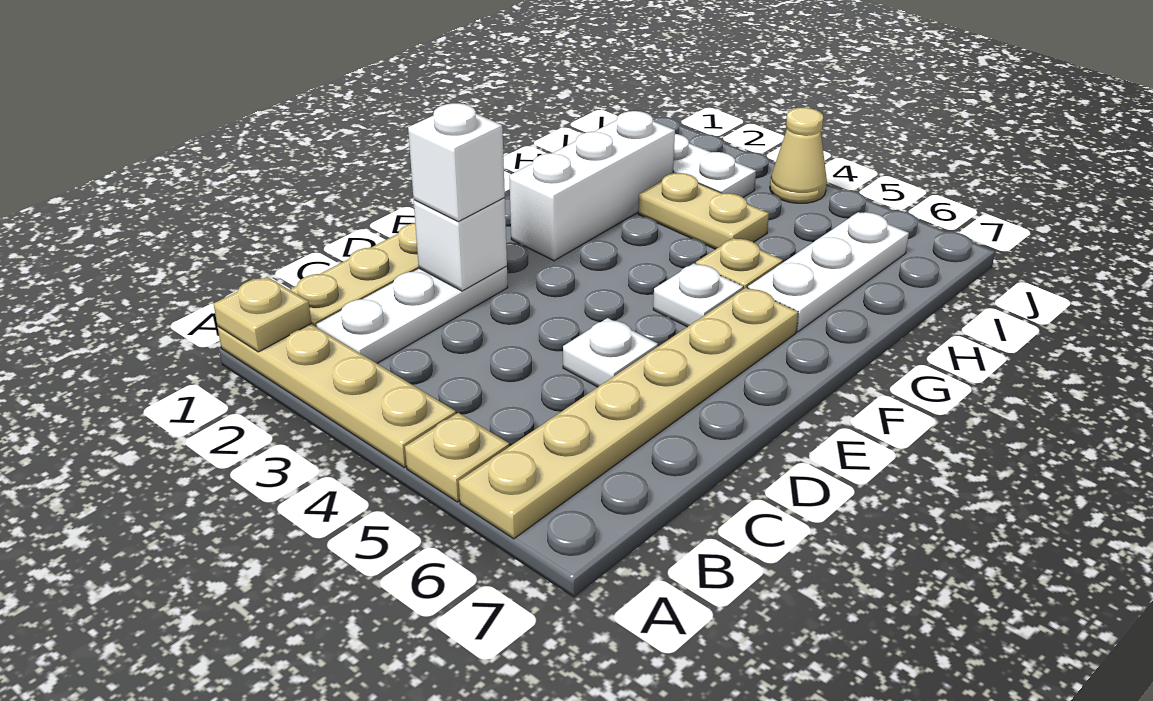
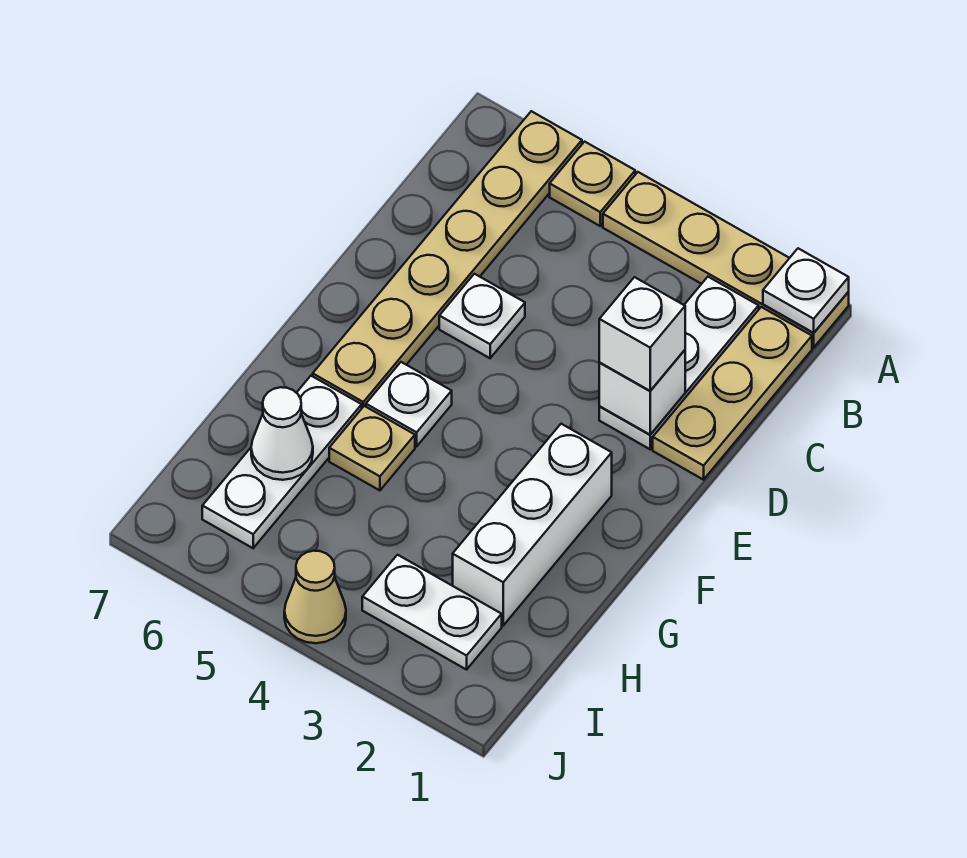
tan plate A1 level 2 -> white plate A1 level 2
tan plate H3:H4 level 1 -> none
none -> white cone H6 level 2

